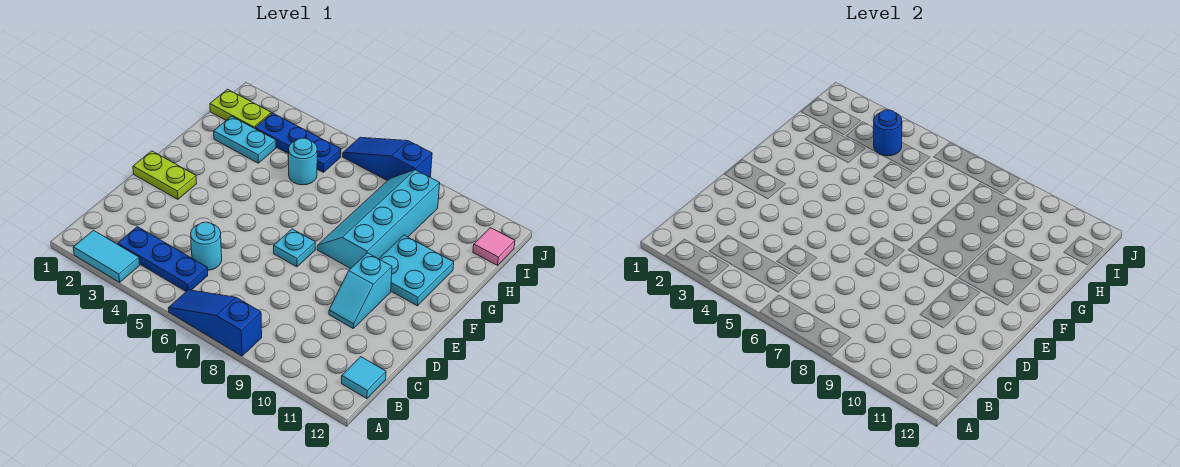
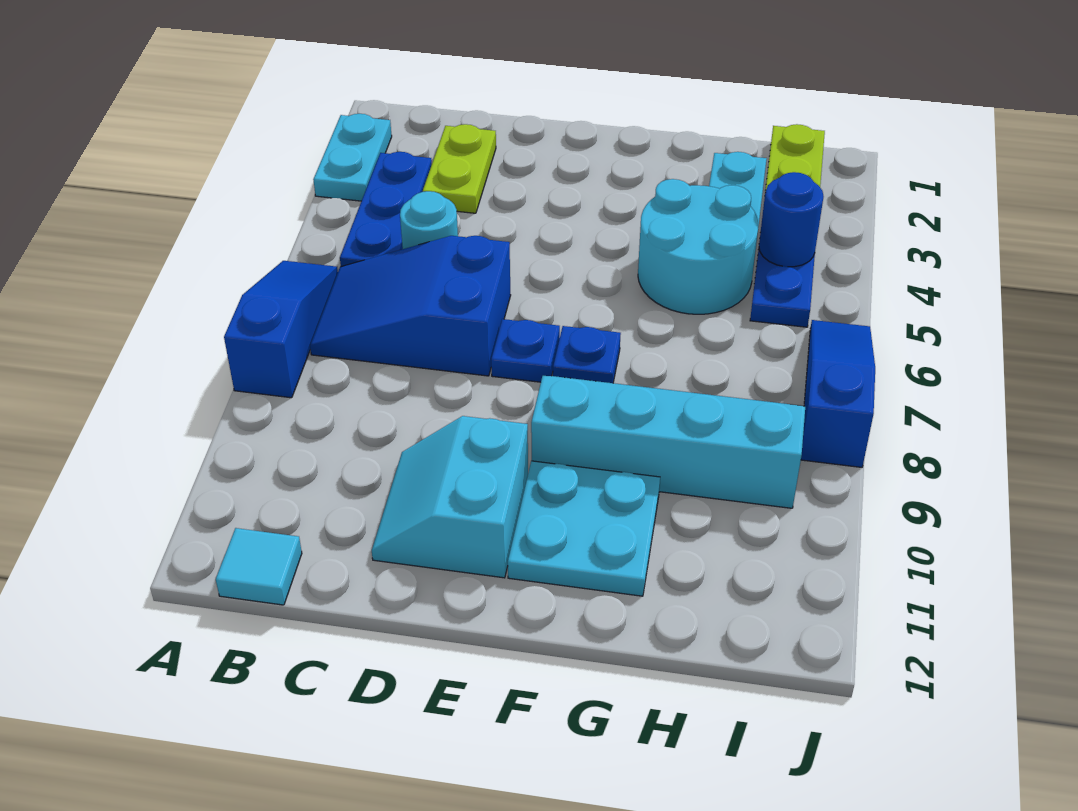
cyan tile A2:A3 level 1 -> cyan plate A2:A3 level 1
none -> blue slope B6:D7 level 1 top D
cyan slope D10:E10 level 1 top E -> cyan slope D10:E11 level 1 top E
lime plate E1:E2 level 1 -> lime plate C2:C3 level 1
cyan plate E7 level 1 -> blue plate E7 level 1
none -> blue plate F7 level 1
cyan round brick H5 level 1 -> cyan round brick G4:H5 level 1
pink tile I12 level 1 -> none

